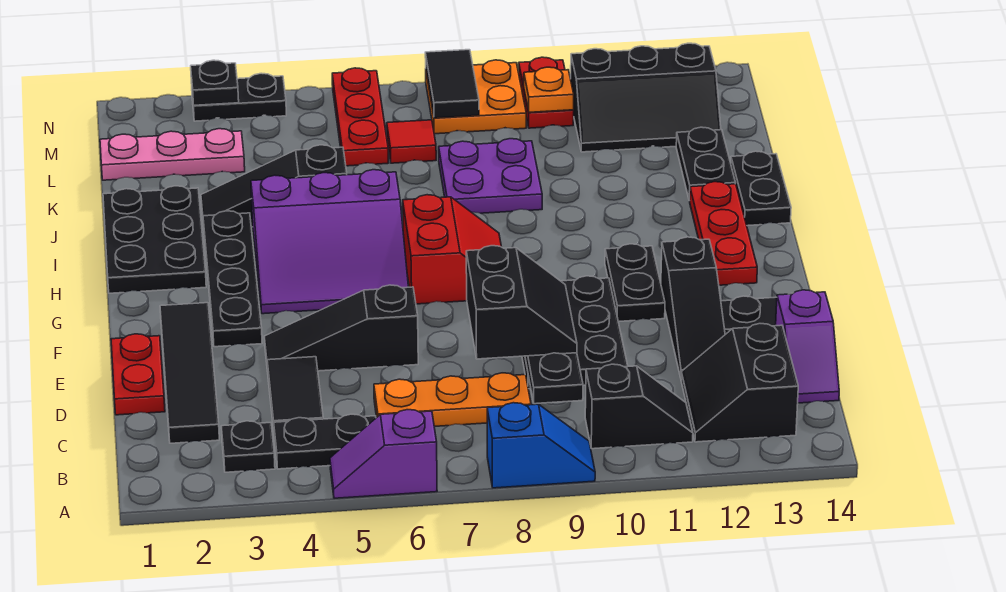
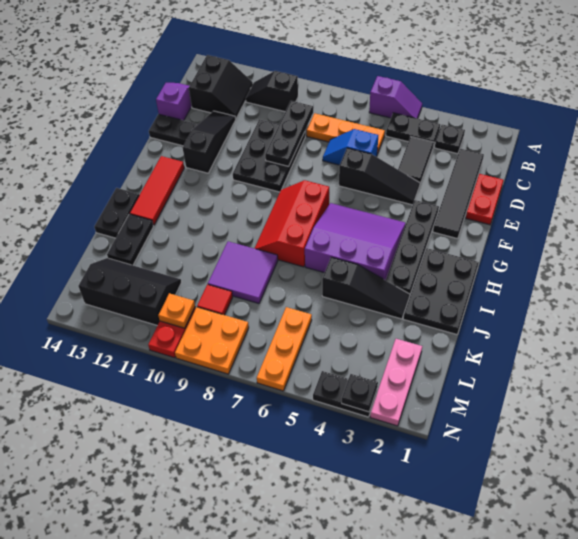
blue slope A8:A9 level 1 top 8 -> blue slope D6:D7 level 1 top 6
black slope D8:E9 level 3 top 8 -> none
black plate F11:G11 level 1 -> none
red slope G7:H8 level 1 top 7 -> red slope G7:I8 level 1 top 7
red plate G13:I13 level 1 -> red tile G13:I13 level 1
purple plate J8:K9 level 1 -> purple tile J8:K9 level 1
pink plate L1:L3 level 1 -> pink plate L2:N2 level 1
red plate L6:N6 level 1 -> orange plate L6:N6 level 1
red tile L7 level 1 -> red tile L9 level 1
black tile M8:N8 level 2 -> none

